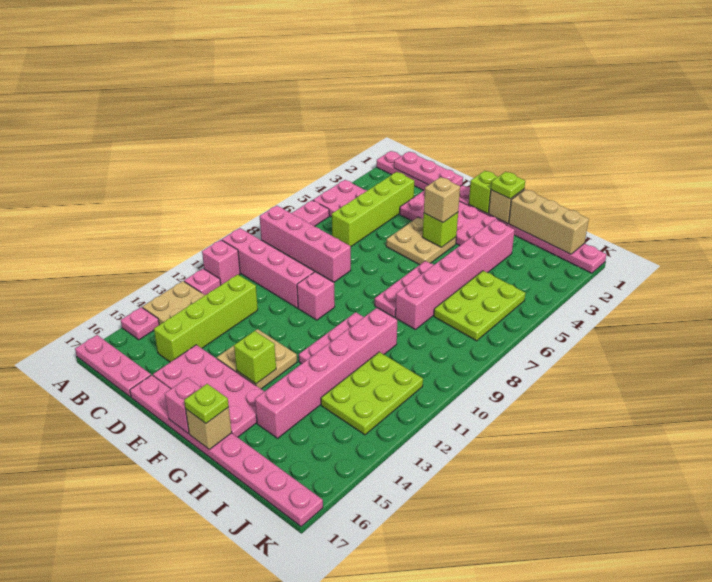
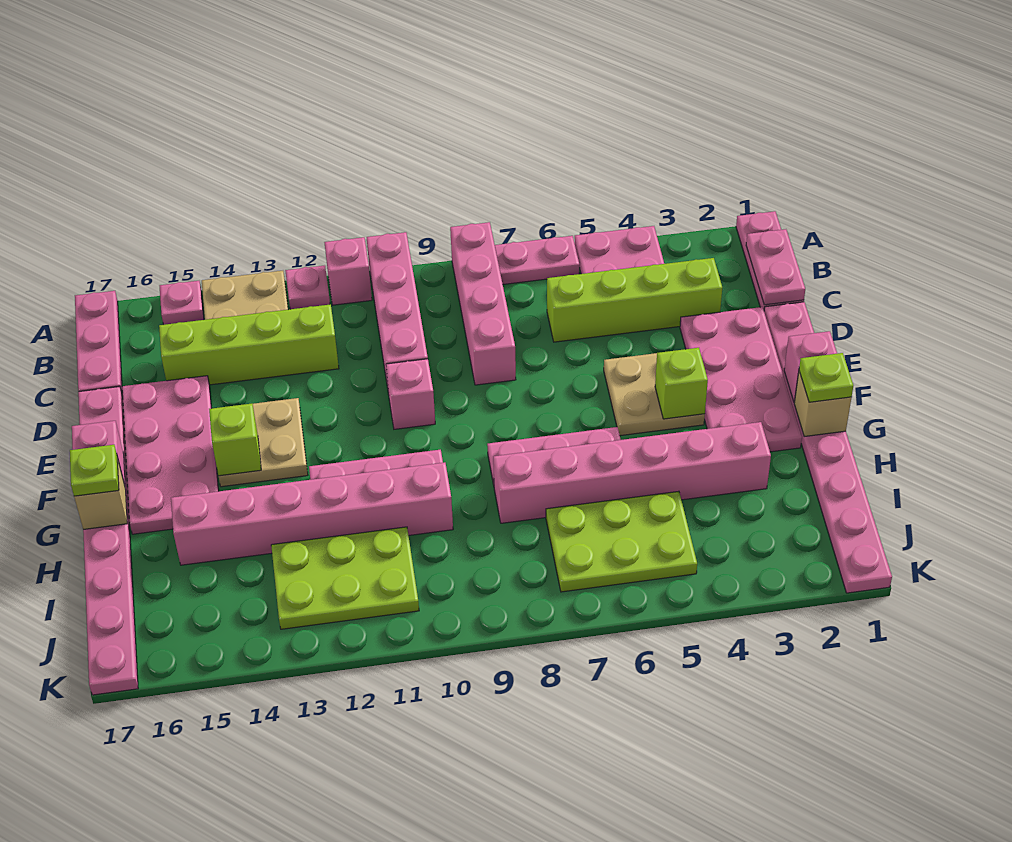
pink plate B1:D1 level 2 -> pink plate B1:C1 level 2
lime brick F1 level 2 -> pink brick F1 level 2
tan brick F4 level 3 -> none
tan brick H1:J1 level 2 -> none

